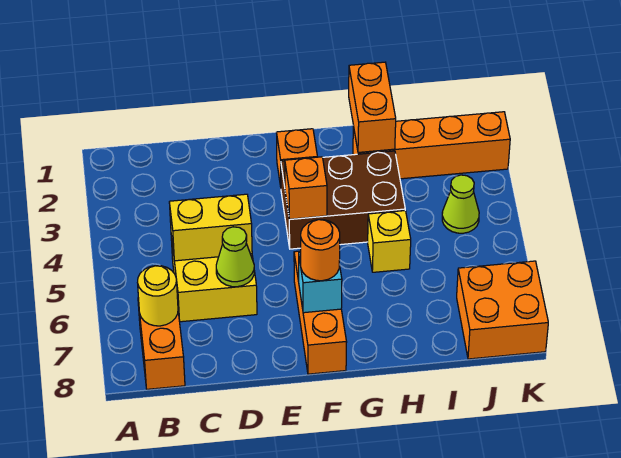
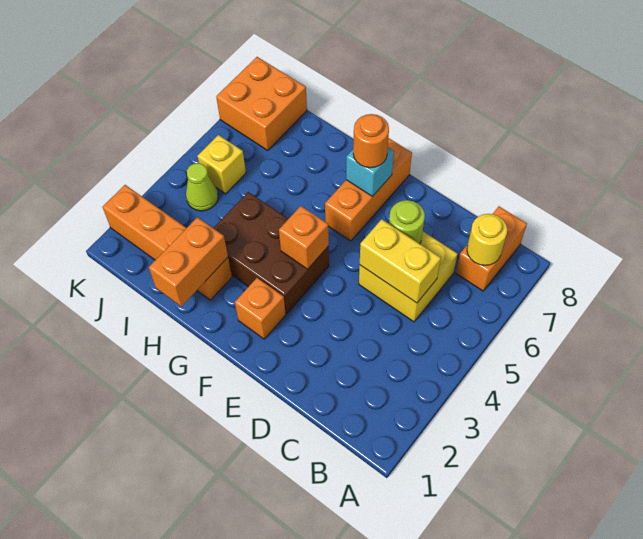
lime cone D6 level 2 -> lime round brick D6 level 2
yellow brick H5 level 1 -> yellow brick J5 level 1

